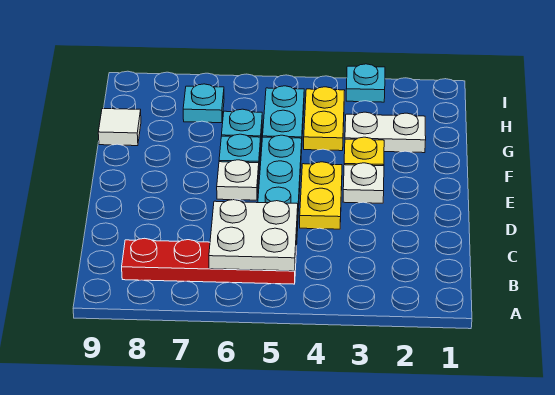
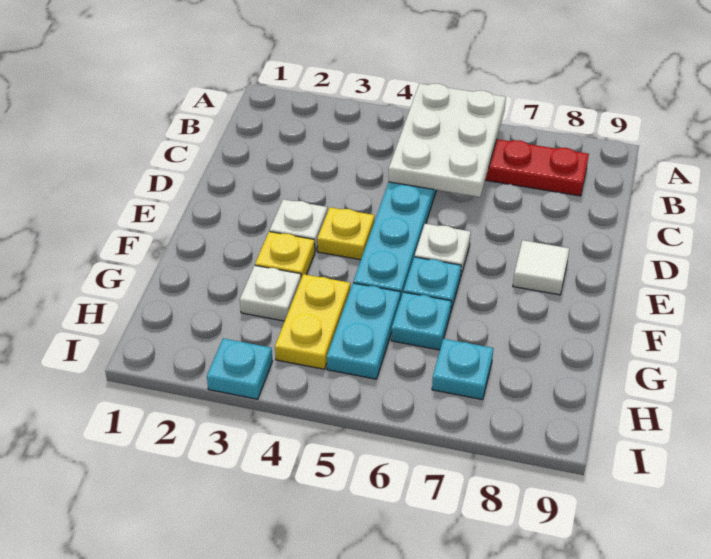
white plate B5:C6 level 2 -> white plate A5:C6 level 2
yellow plate D4:E4 level 1 -> yellow plate E4 level 1
white plate G2:G3 level 1 -> white plate G3 level 1
white tile G9 level 1 -> white tile E8 level 1

